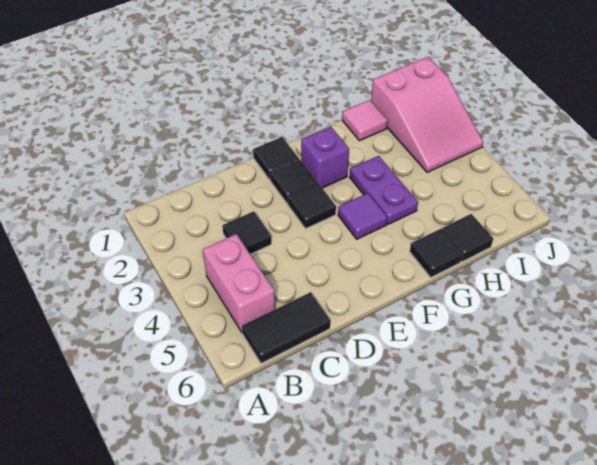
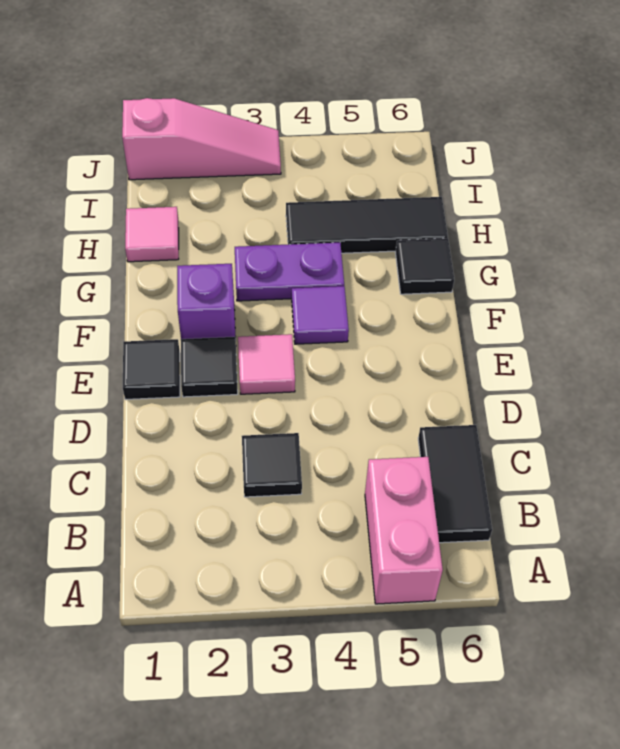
pink brick B4:B5 level 1 -> pink brick A5:B5 level 1
black tile E3 level 1 -> pink tile E3 level 1
black tile H6 level 1 -> black tile H4:H6 level 1
pink slope I1:J3 level 1 top 1 -> pink slope J1:J3 level 1 top 1

